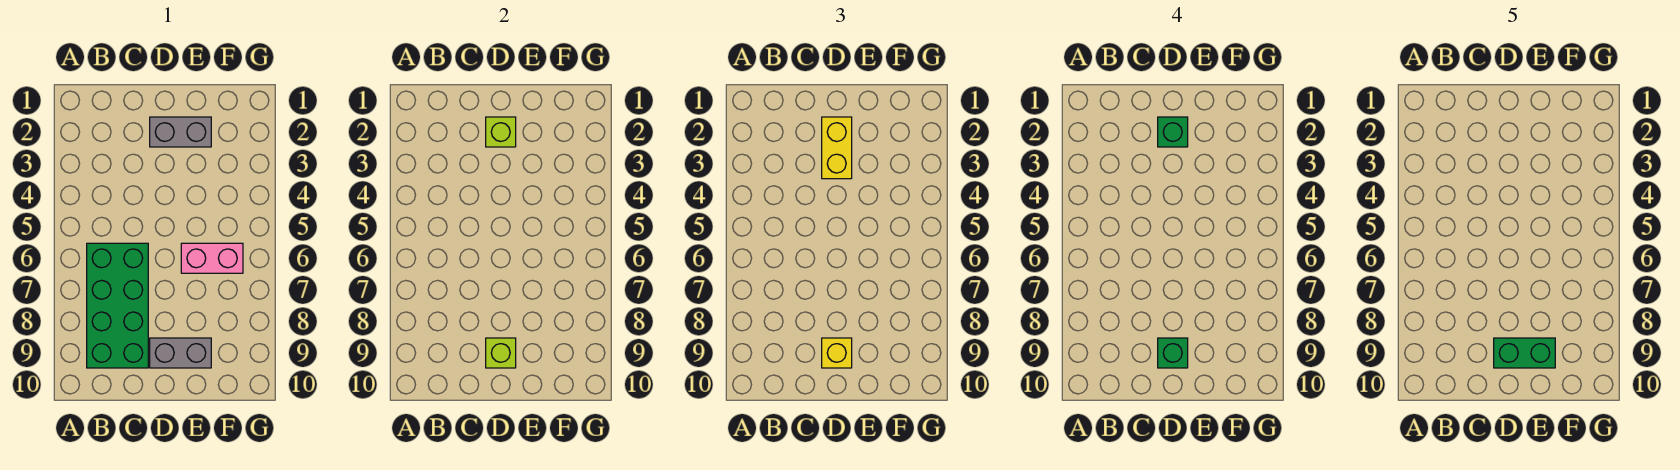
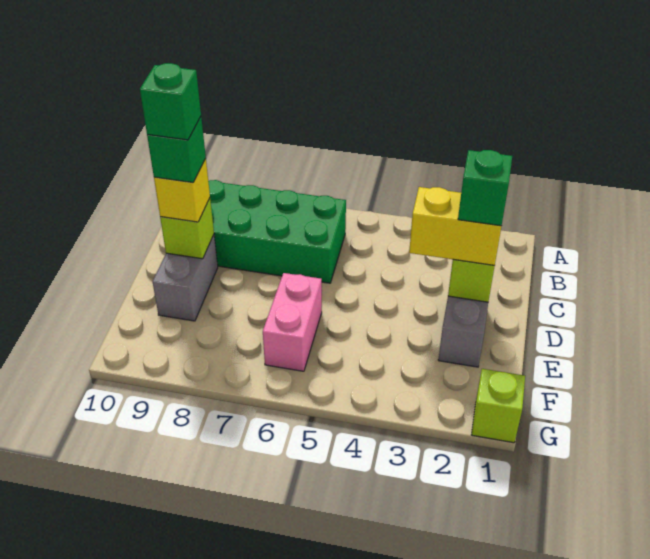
green brick D9:E9 level 5 -> green brick D9 level 5
none -> lime brick G1 level 1

